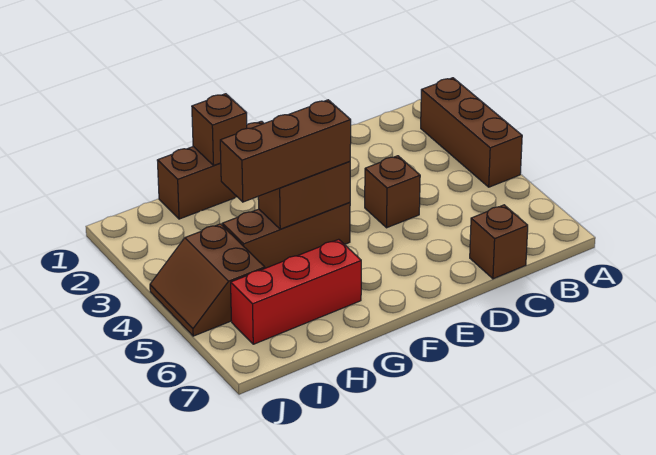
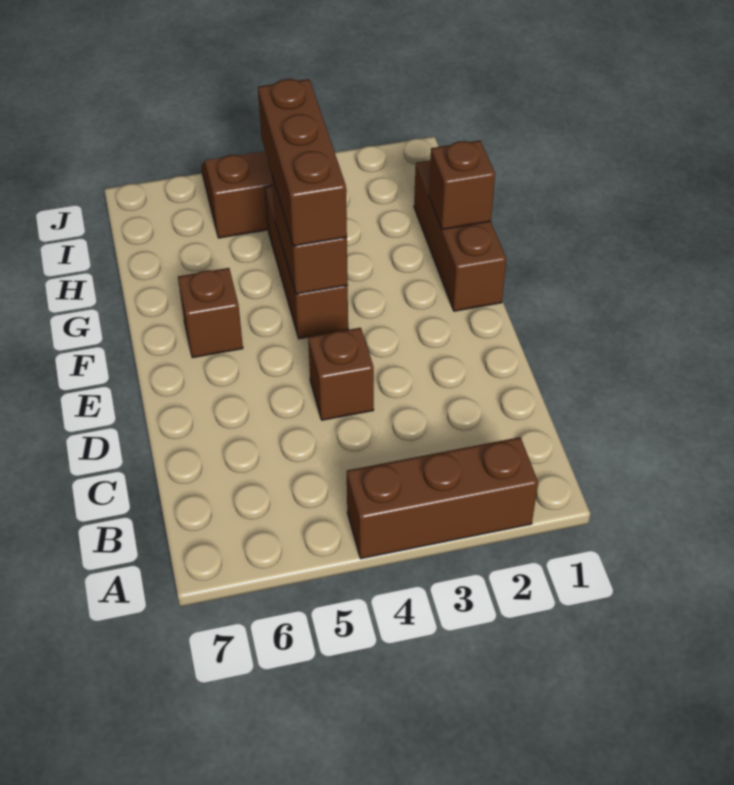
brown brick C7 level 1 -> brown brick F6 level 1
red brick G6:I6 level 1 -> none

